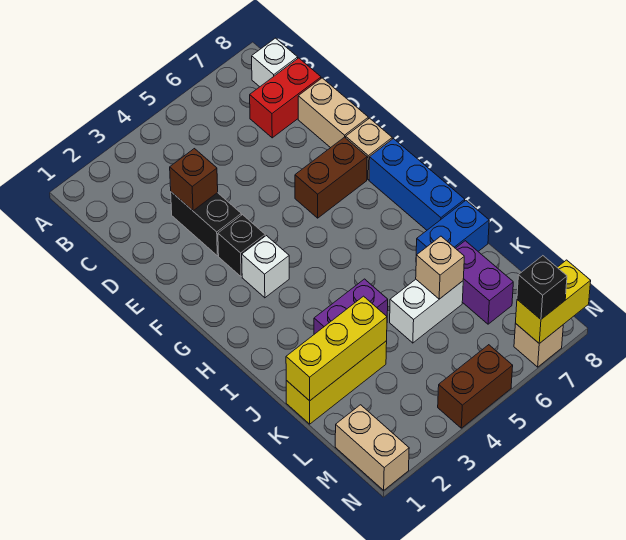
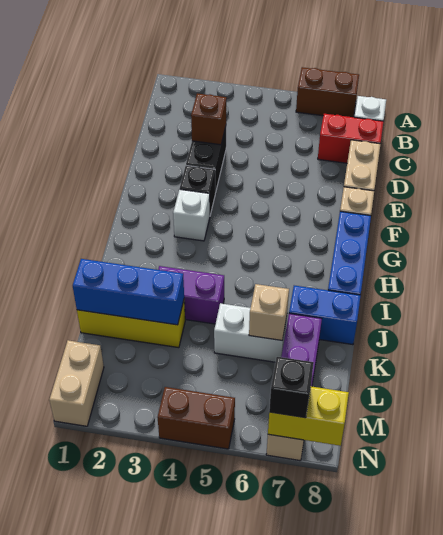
brown brick F6:F7 level 1 -> brown brick A6:A7 level 1
yellow brick K1:K3 level 2 -> blue brick K1:K3 level 2

